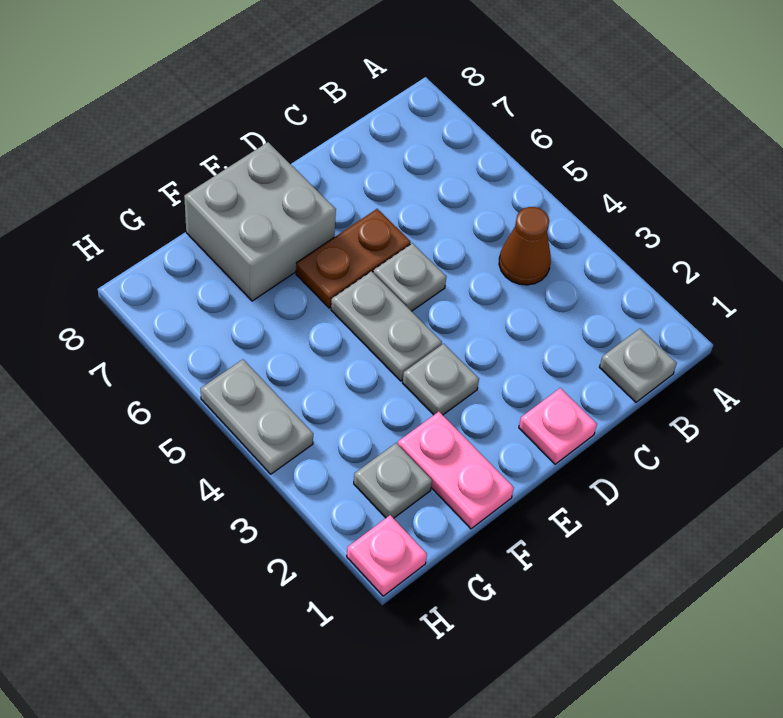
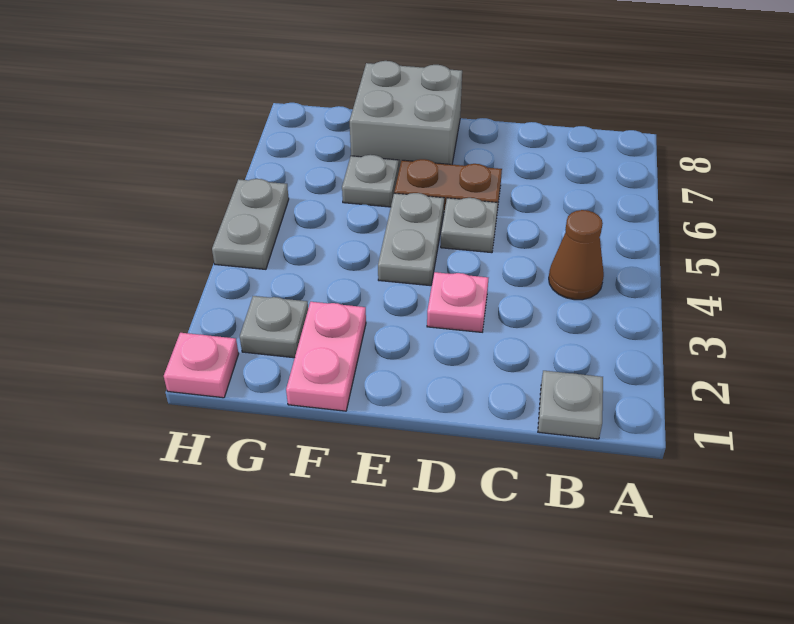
pink plate D1 level 1 -> pink plate D3 level 1
grey plate E3 level 1 -> grey plate F6 level 1

